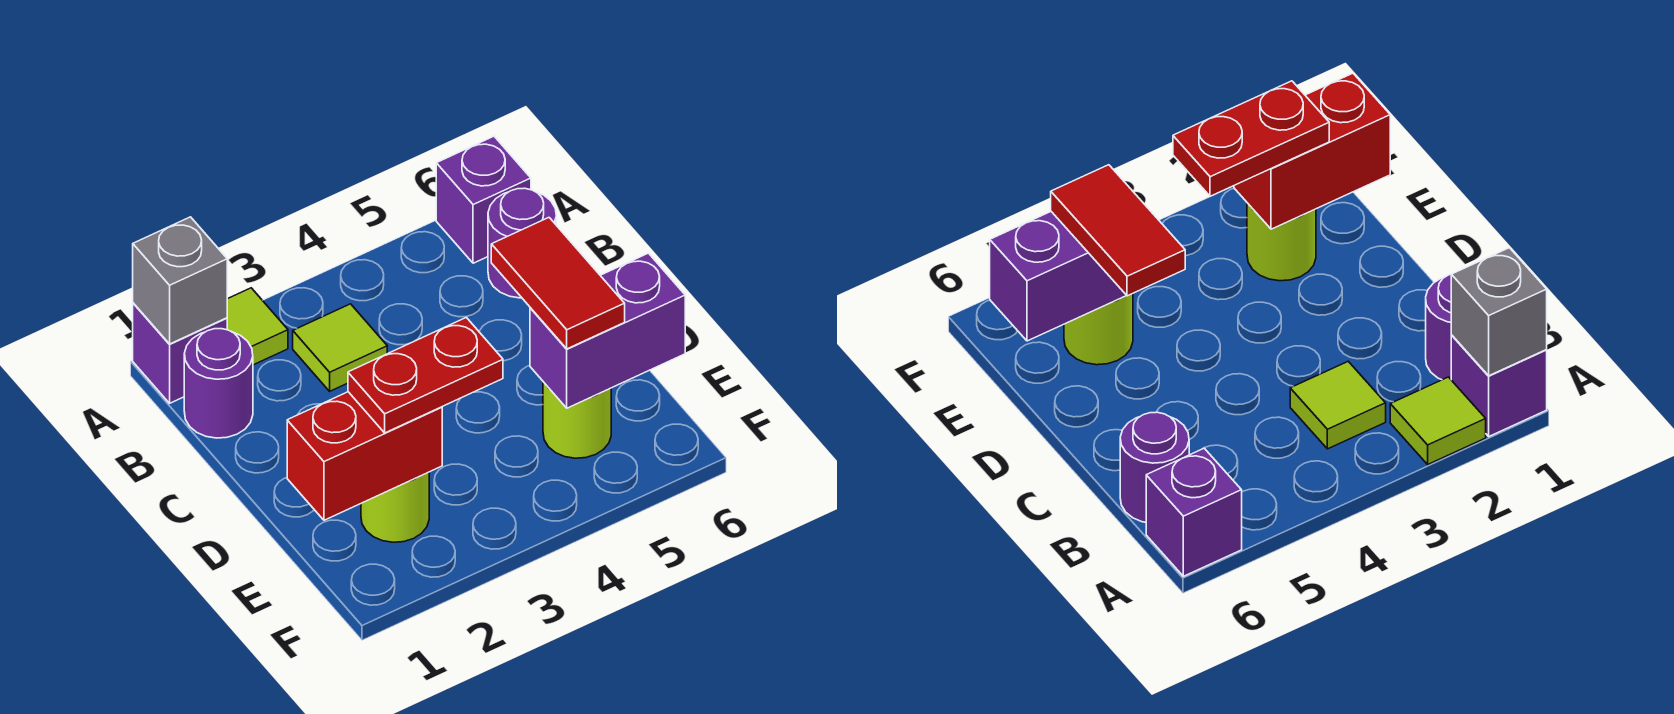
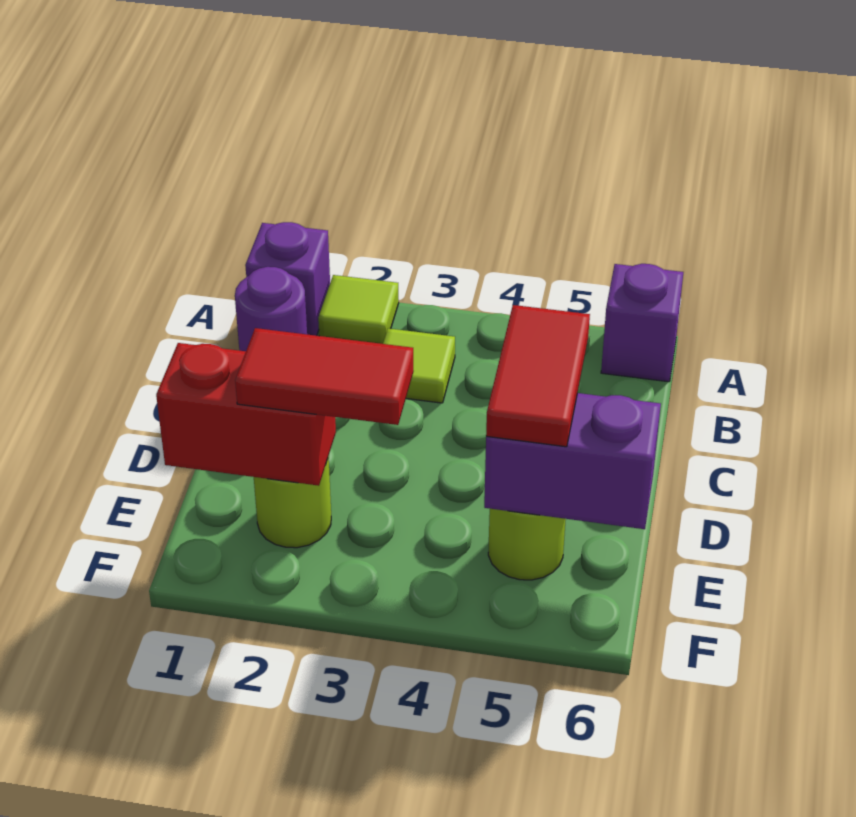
grey brick A1 level 2 -> none
purple round brick B6 level 1 -> none
red plate E2:E3 level 3 -> red tile E2:E3 level 3

